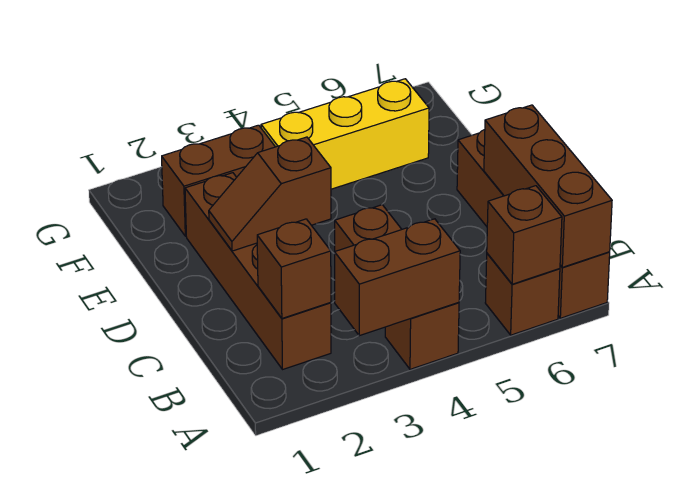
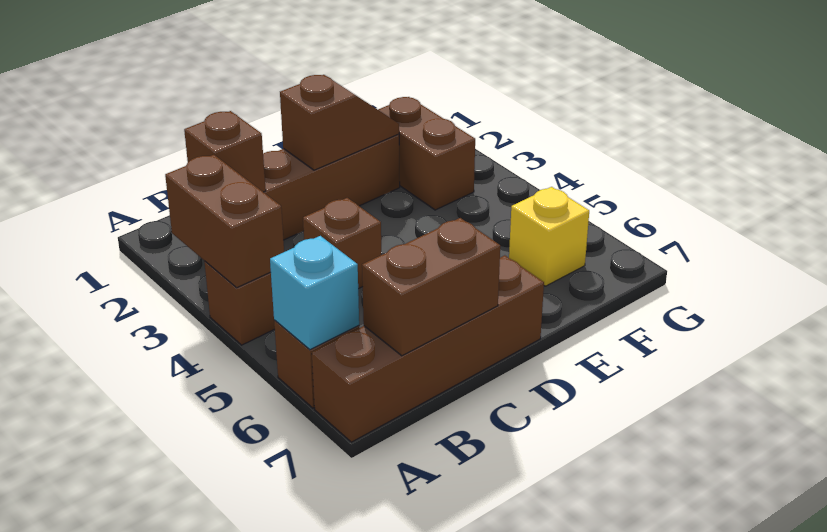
brown brick A6 level 2 -> cyan brick A6 level 2
brown brick A7:C7 level 2 -> brown brick B7:C7 level 2
brown slope D2:D3 level 2 top 3 -> brown slope D2:E2 level 2 top D
yellow brick F4:F6 level 1 -> yellow brick F6 level 1

